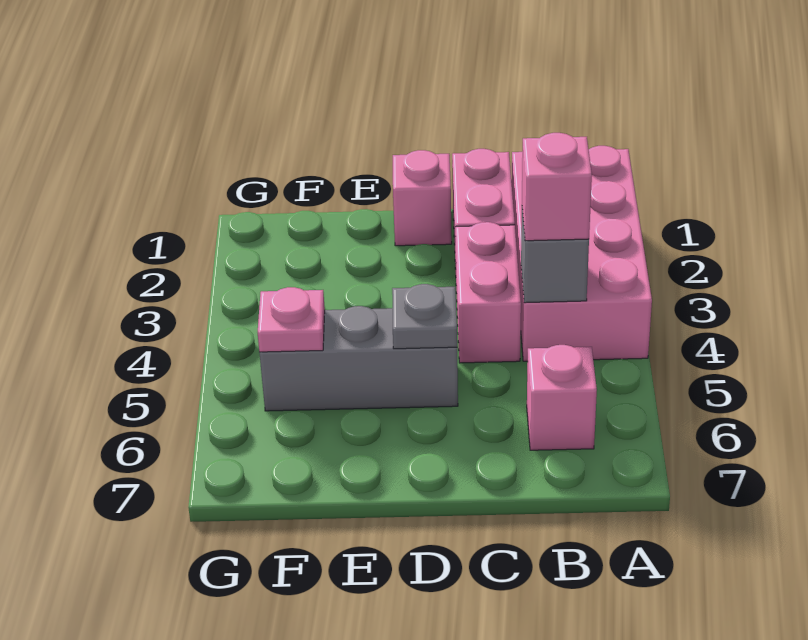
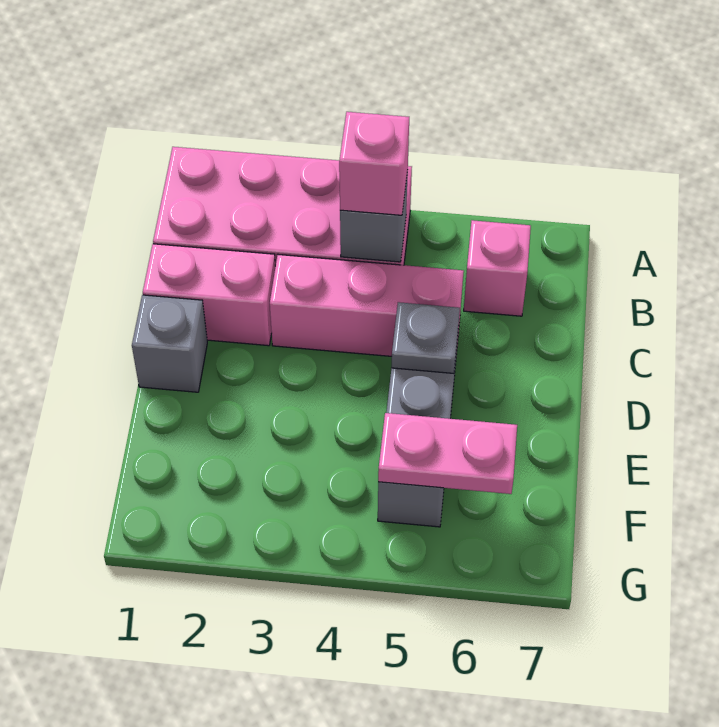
pink brick C3:C4 level 1 -> pink brick C3:C5 level 1
pink brick D1 level 1 -> grey brick D1 level 1
pink plate F5 level 2 -> pink plate F5:F6 level 2

